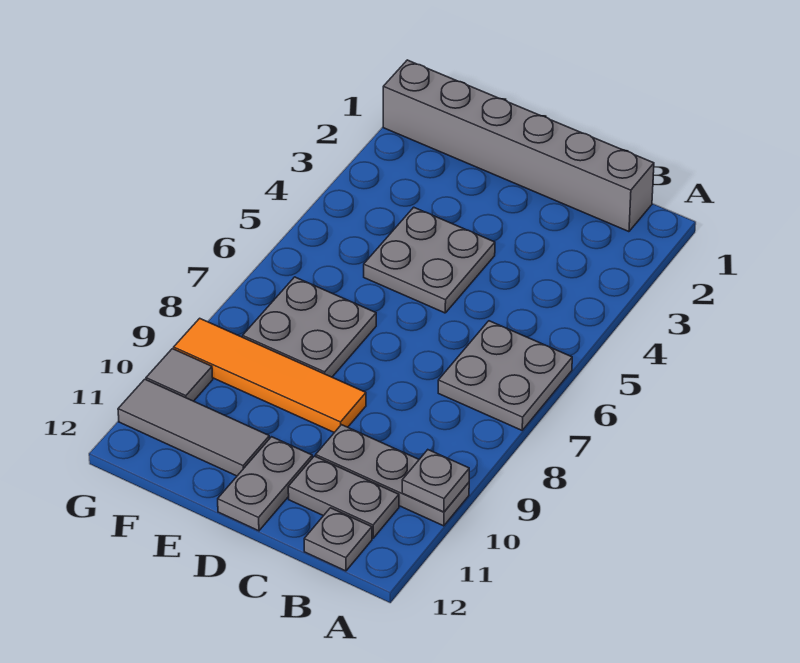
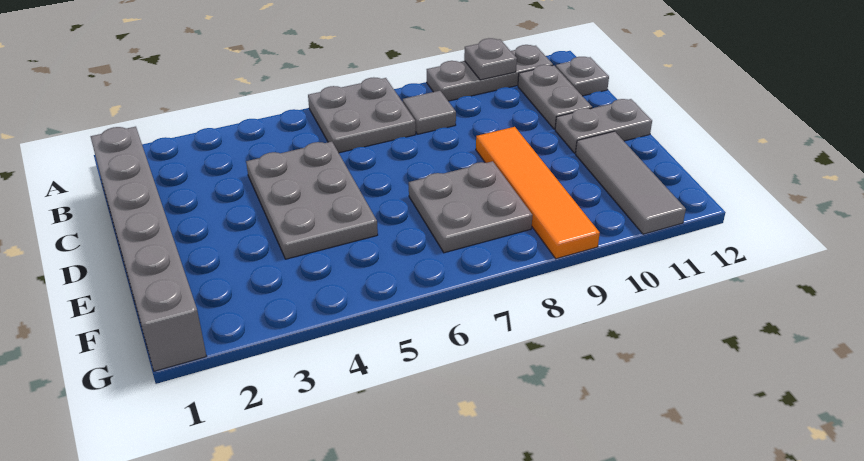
grey plate A10:C10 level 1 -> grey plate A9:A11 level 1
grey plate D4:E5 level 1 -> grey plate C4:E5 level 1
grey tile G10 level 1 -> grey tile B8 level 1

